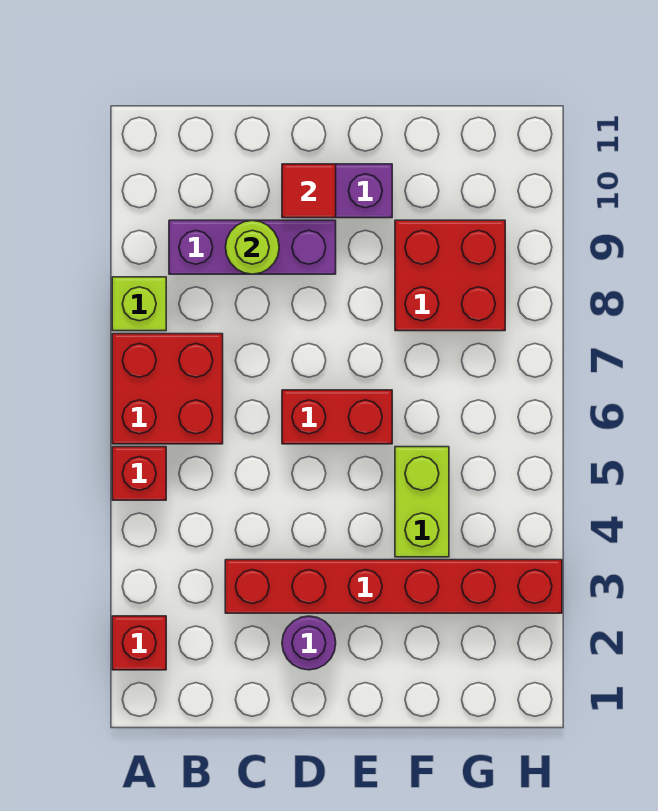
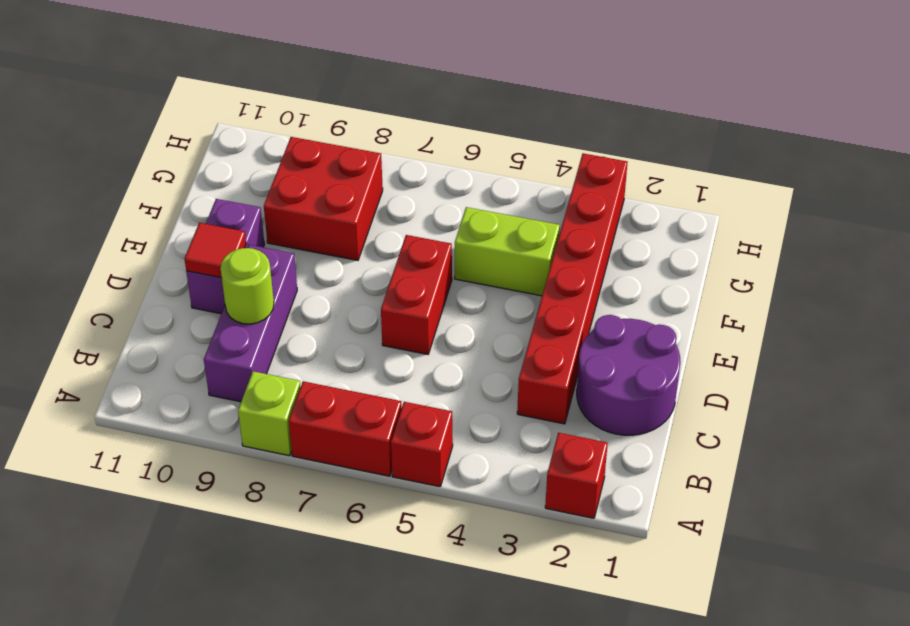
red brick A6:B7 level 1 -> red brick A6:A7 level 1
purple round brick D2 level 1 -> purple round brick C1:D2 level 1

